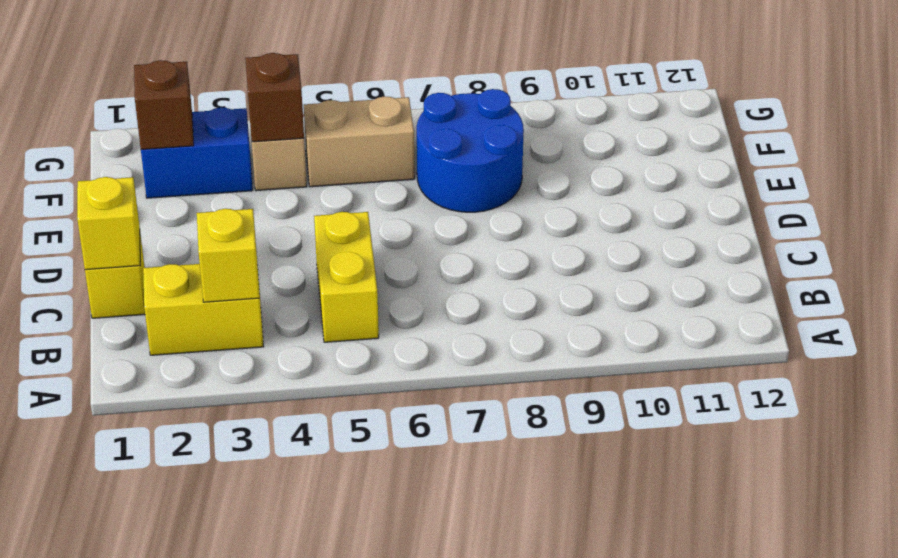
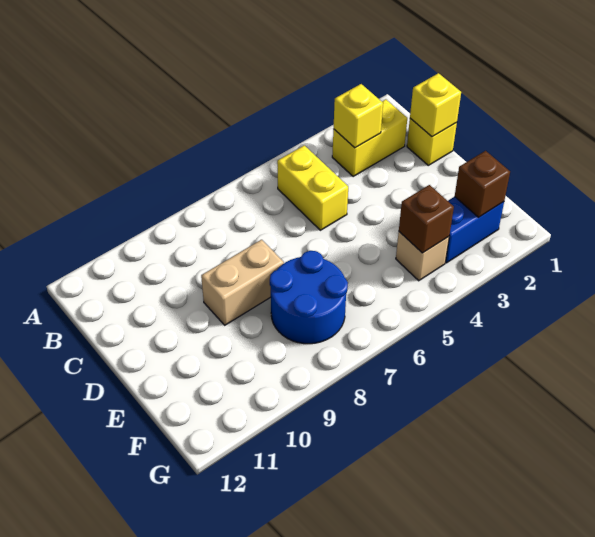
tan brick F5:F6 level 1 -> tan brick D8:D9 level 1

